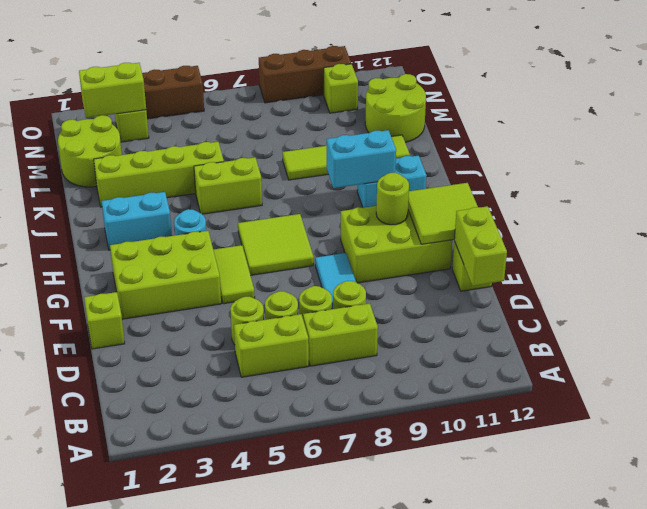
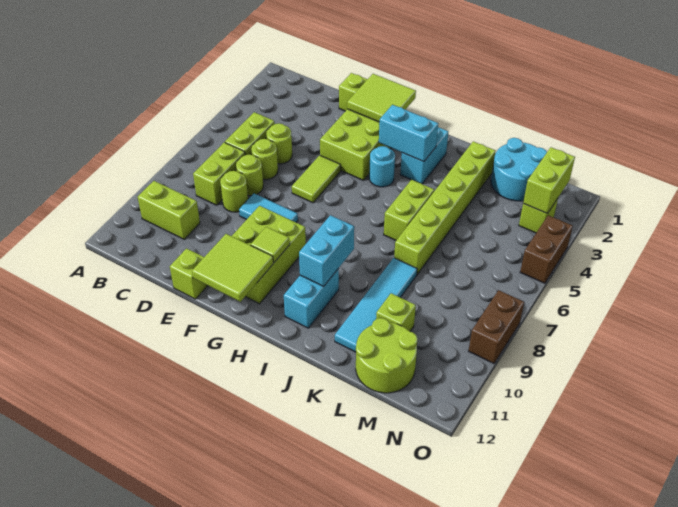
lime brick D12:E12 level 2 -> lime brick B10:C10 level 1
lime tile F5:G5 level 1 -> lime tile F5:F6 level 1
lime tile G6:H7 level 1 -> lime tile F1:G2 level 2
lime round brick G10 level 2 -> lime tile G10 level 2
none -> cyan brick H3:I3 level 2
lime brick K2:K5 level 1 -> lime brick K2:K7 level 1
lime tile K8:K11 level 1 -> cyan tile K8:K11 level 1
lime round brick L1:M2 level 1 -> cyan round brick L1:M2 level 1
lime brick N10 level 1 -> lime brick L10 level 1
brown brick O8:O10 level 1 -> brown brick O8:O9 level 1

